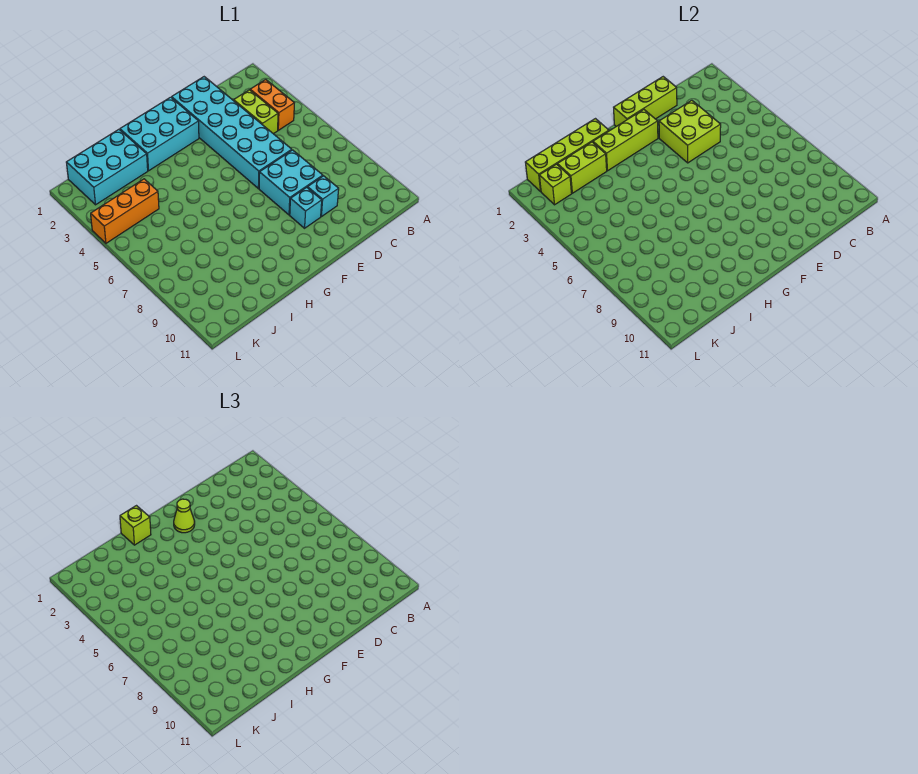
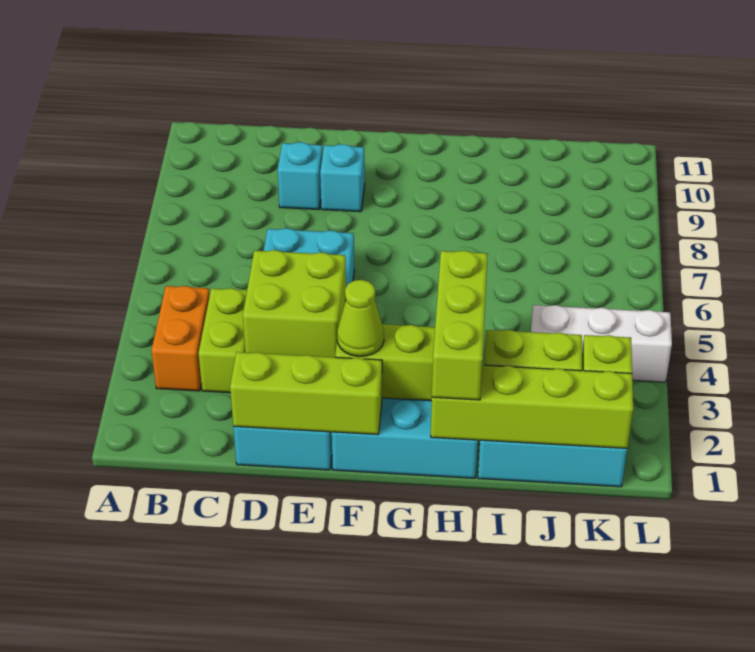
cyan brick D7:E8 level 1 -> none
lime brick H1 level 3 -> lime brick H1:H3 level 3
orange brick J4:L4 level 1 -> white brick J4:L4 level 1

